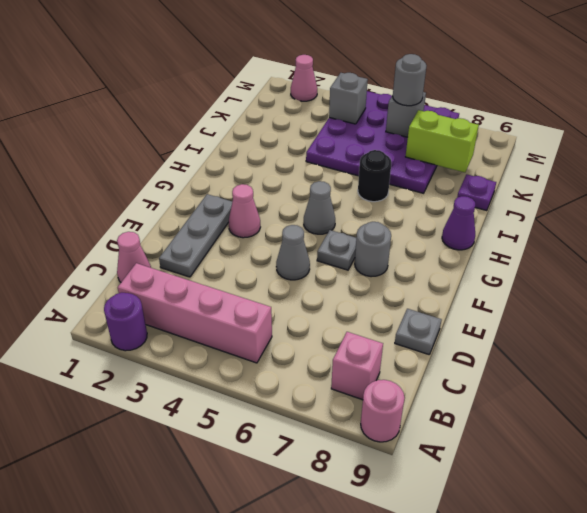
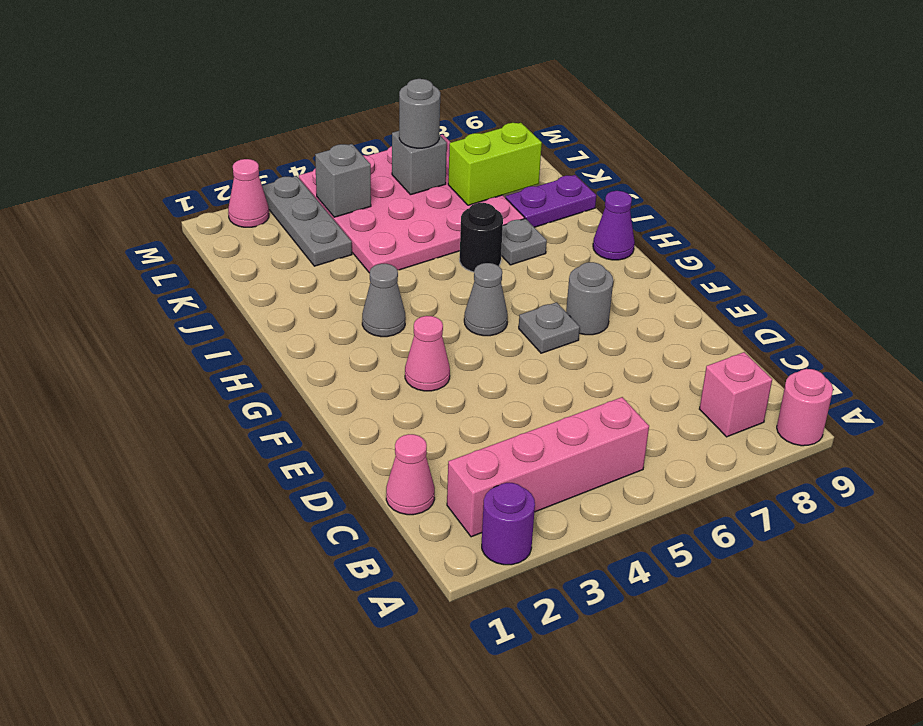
grey plate D2:F2 level 1 -> grey plate K3:M3 level 1
grey plate D9 level 1 -> grey plate I7 level 1
grey cone E5 level 1 -> grey cone H3 level 1
purple plate J4:M7 level 1 -> pink plate J4:M7 level 1
purple plate J9 level 1 -> purple plate J8:J9 level 1

